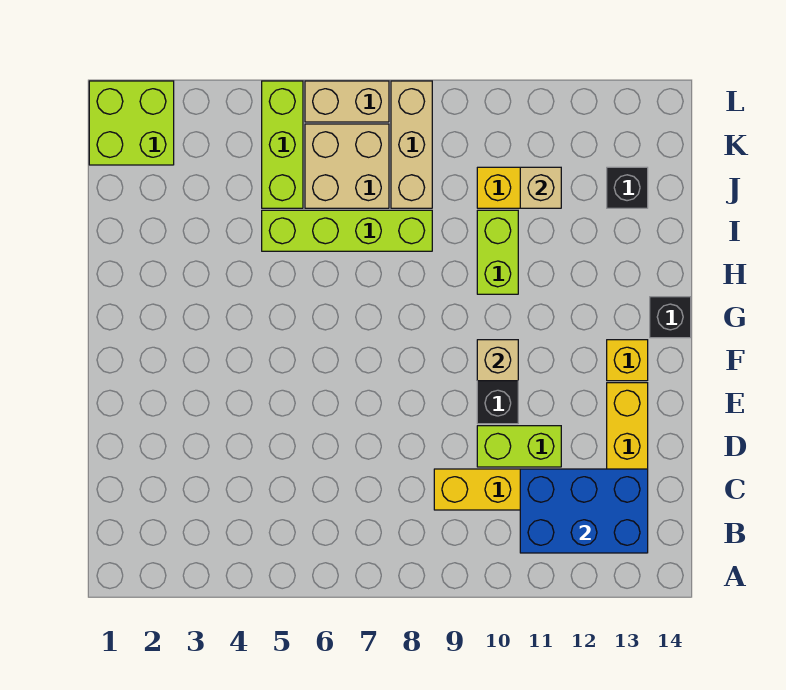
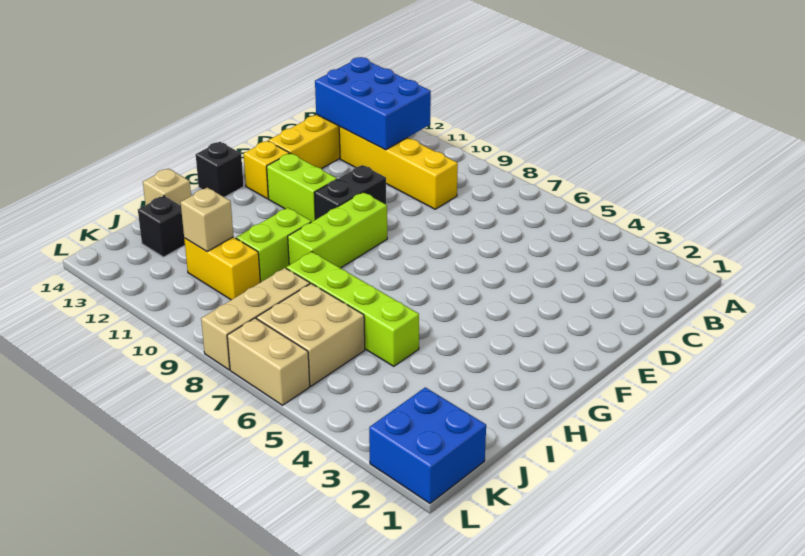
lime brick D10:D11 level 1 -> lime brick F11:F12 level 1
tan brick F10 level 2 -> tan brick I14 level 1
lime brick J5:L5 level 1 -> lime brick F9:H9 level 1
lime brick K1:L2 level 1 -> blue brick K1:L2 level 1

